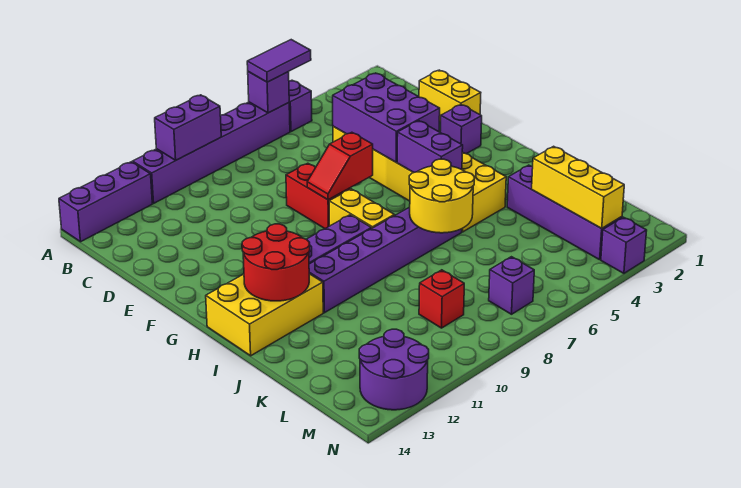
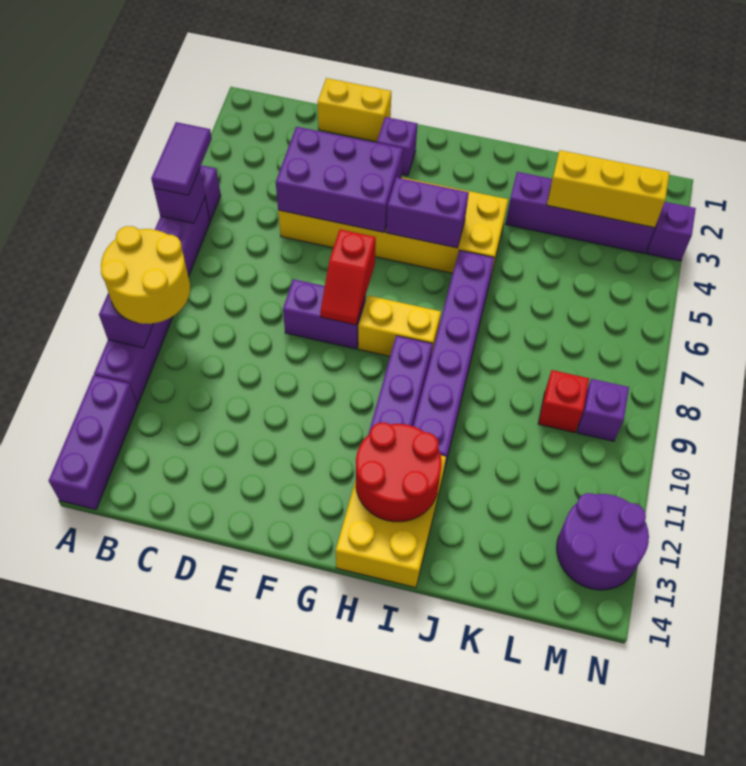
red brick E8:F8 level 1 -> purple brick E8:F8 level 1
yellow round brick I6:J7 level 2 -> yellow round brick A9:B10 level 3
purple brick M7 level 1 -> purple brick M9 level 1

